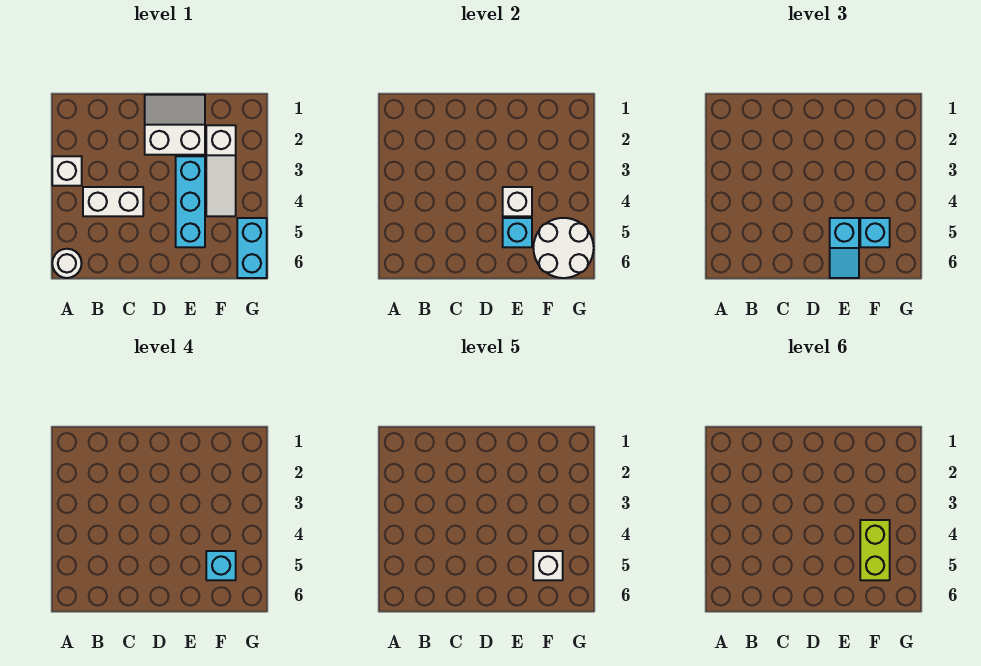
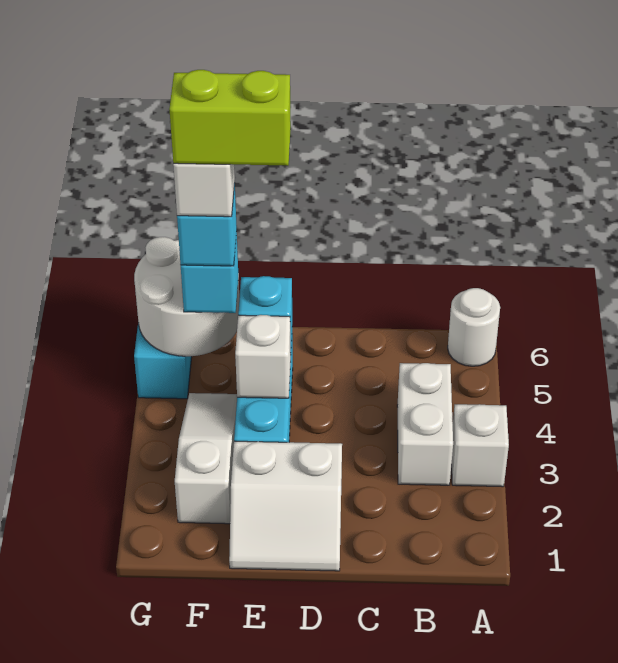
white brick B4:C4 level 1 -> white brick B3:B4 level 1
cyan slope E5:E6 level 3 top 5 -> none
lime brick F4:F5 level 6 -> lime brick E5:F5 level 6

